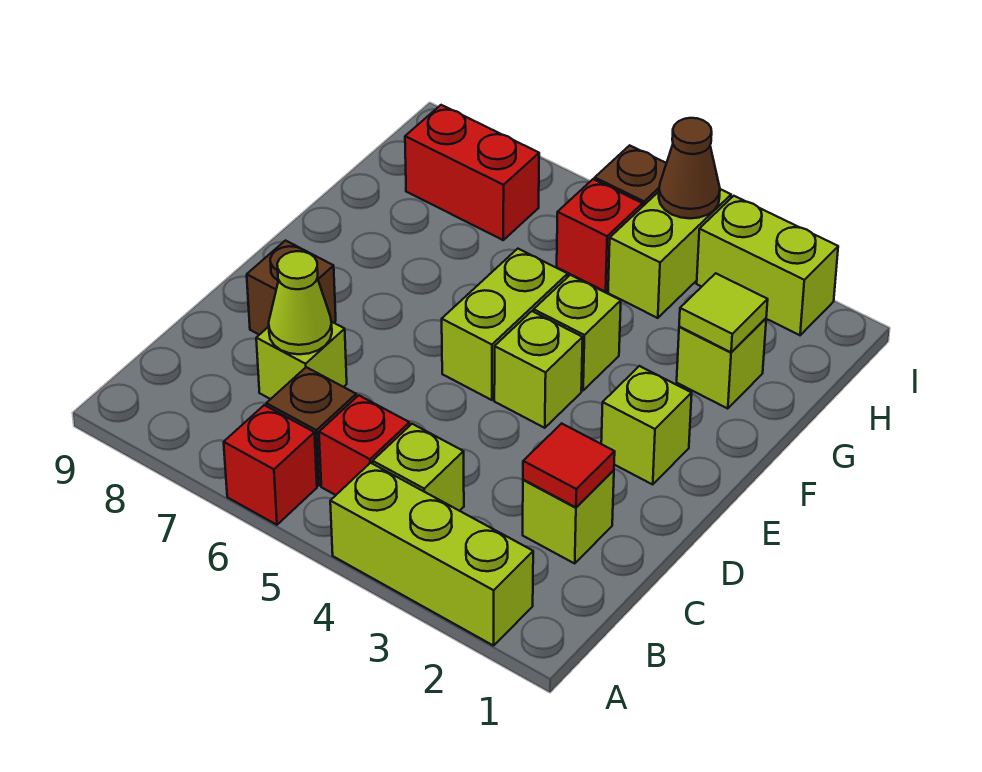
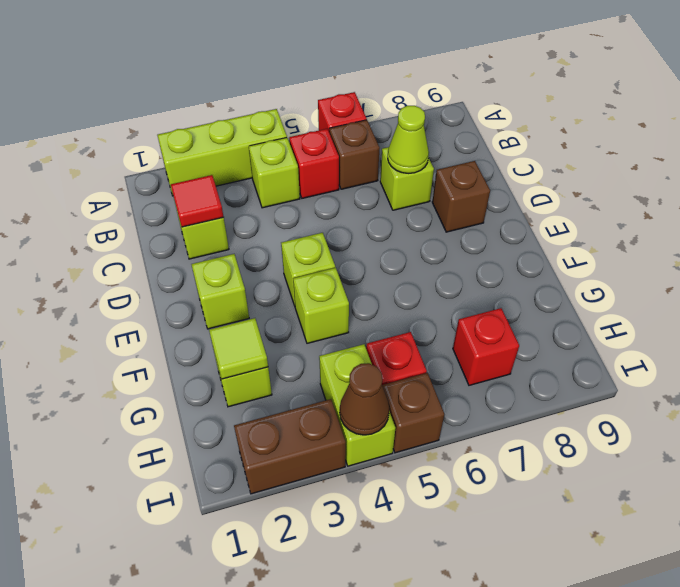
lime brick E5:F5 level 1 -> none
red brick H7:H8 level 1 -> red brick H7 level 1
lime brick I2:I3 level 1 -> brown brick I2:I3 level 1

